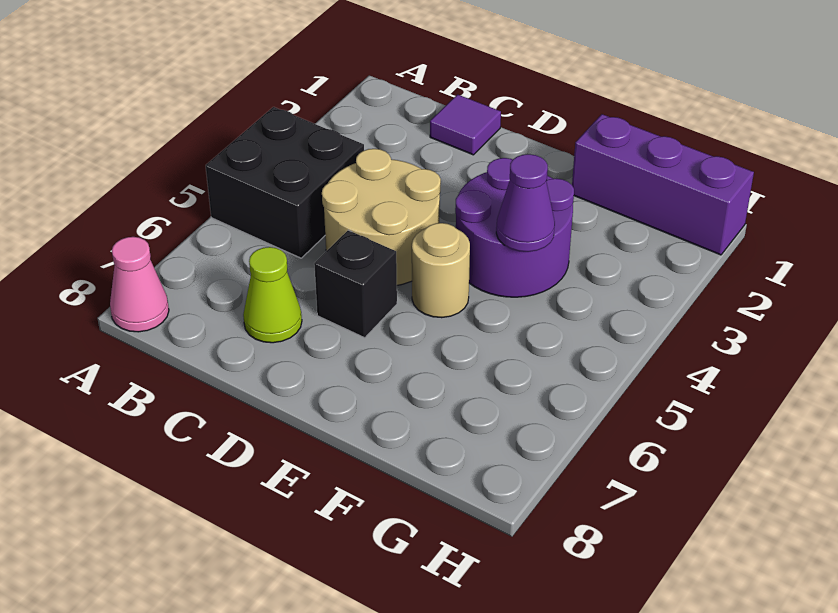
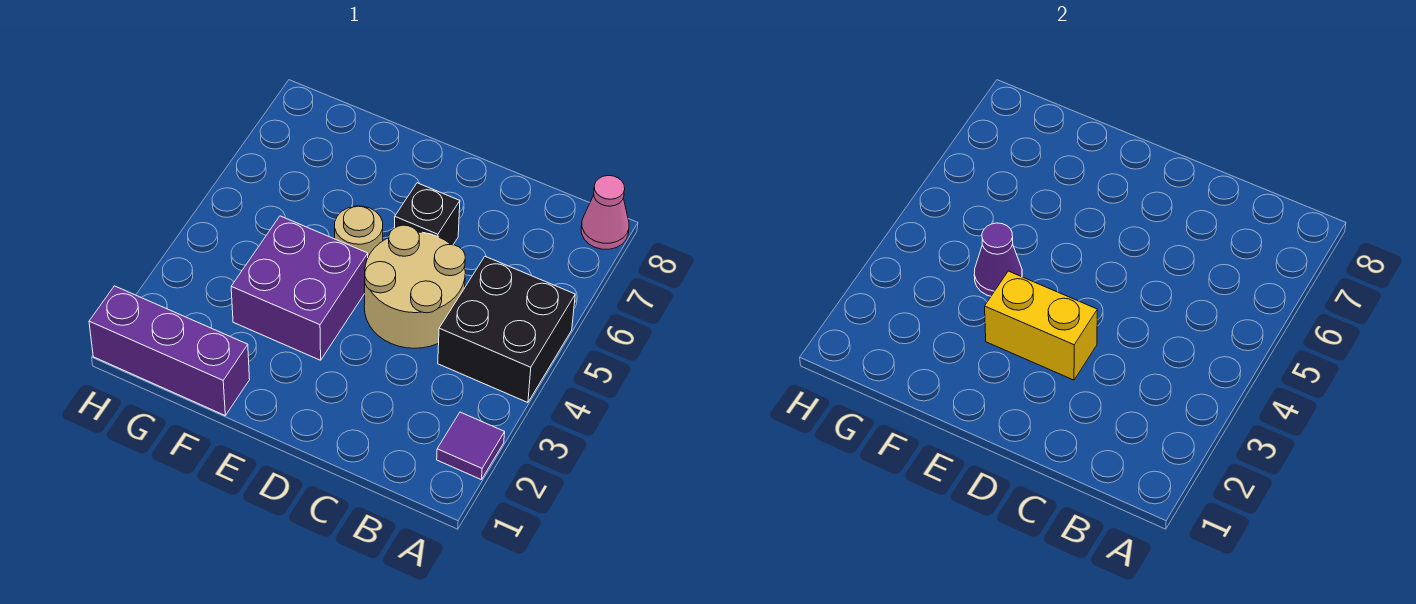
purple tile C1 level 1 -> purple tile A2 level 1
lime cone C7 level 1 -> none
none -> yellow brick D3:E3 level 2
purple round brick E3:F4 level 1 -> purple brick E3:F4 level 1

